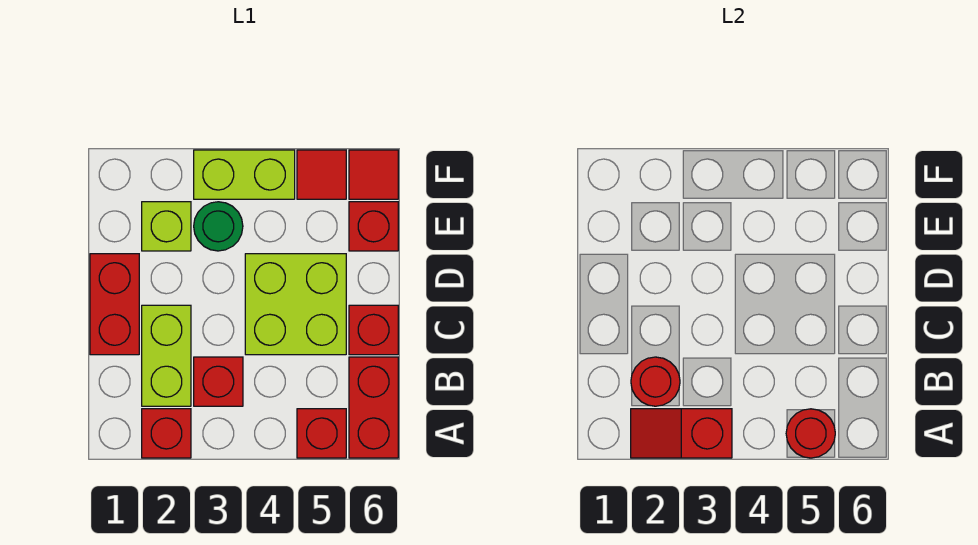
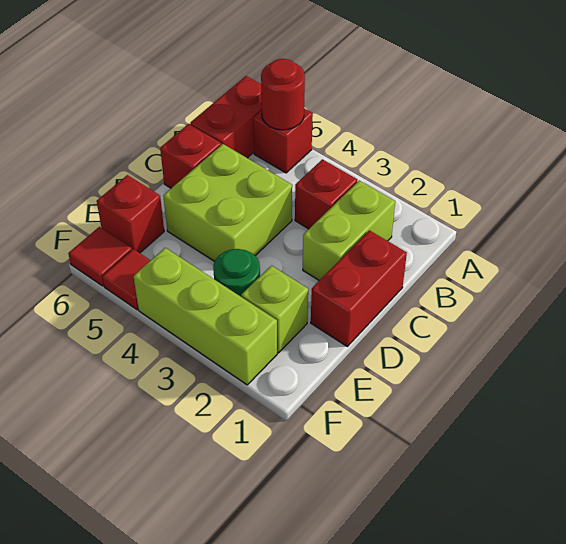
red brick A2 level 1 -> none
red slope A2:A3 level 2 top 3 -> none
red round brick B2 level 2 -> none
lime brick F3:F4 level 1 -> lime brick F2:F4 level 1

